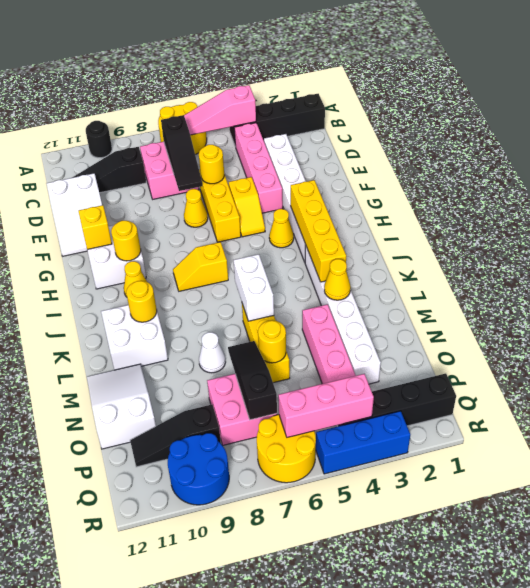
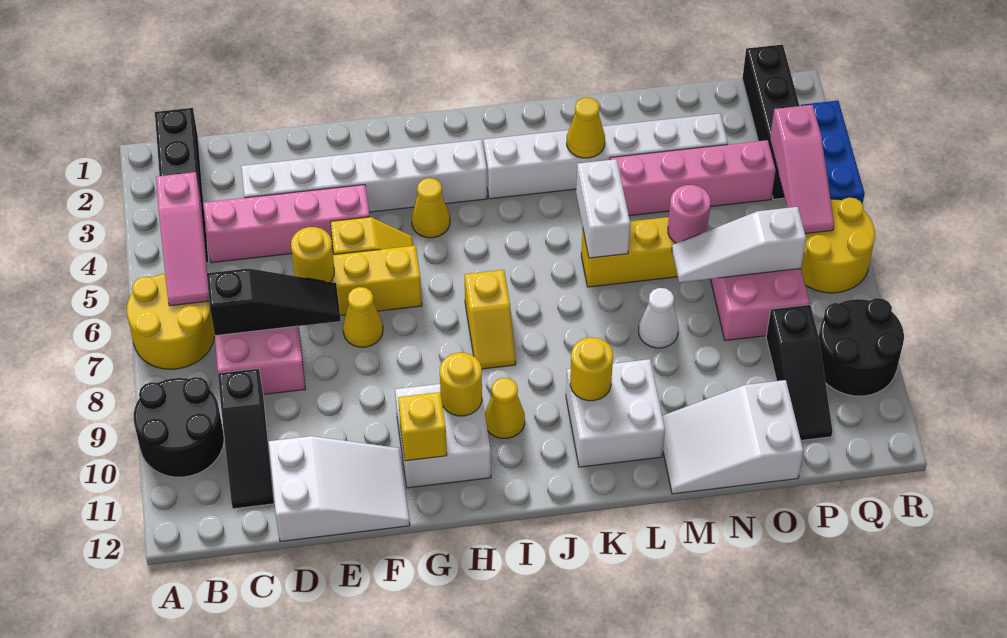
black round brick A10 level 1 -> black round brick A9:B10 level 1
yellow brick H3:K3 level 2 -> none
white brick K6:L6 level 2 -> white brick L5:L6 level 2
yellow round brick N6 level 2 -> pink round brick N6 level 2
black slope N7:P7 level 2 top P -> white slope N7:P7 level 2 top P
pink brick Q4:Q6 level 2 -> pink slope Q4:Q6 level 2 top 4
blue round brick Q9:R10 level 1 -> black round brick Q9:R10 level 1

